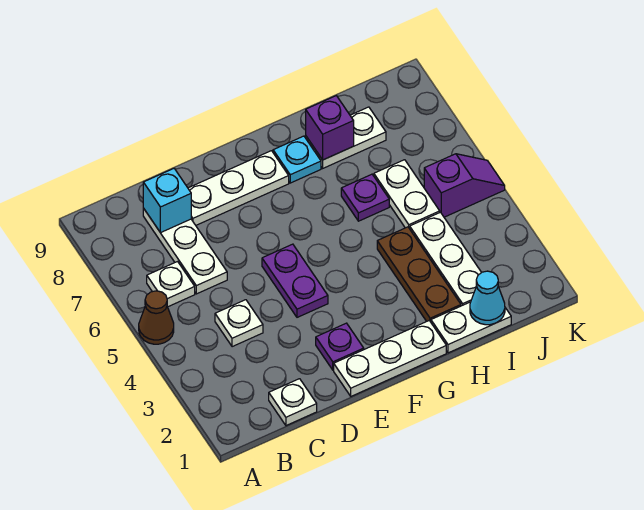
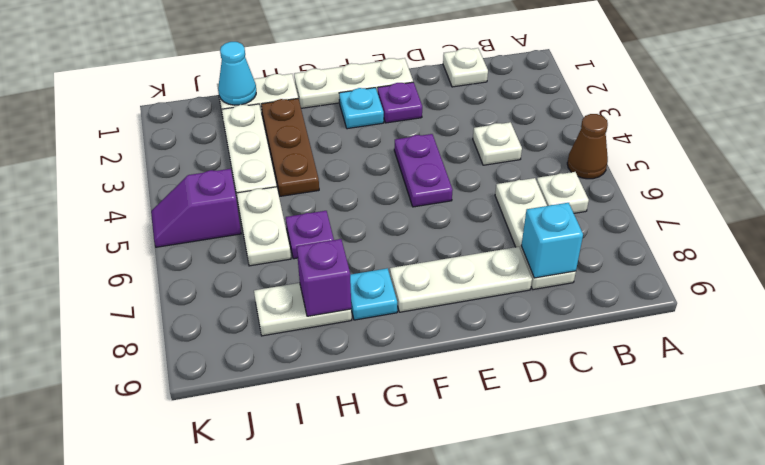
none -> cyan plate F2 level 1

